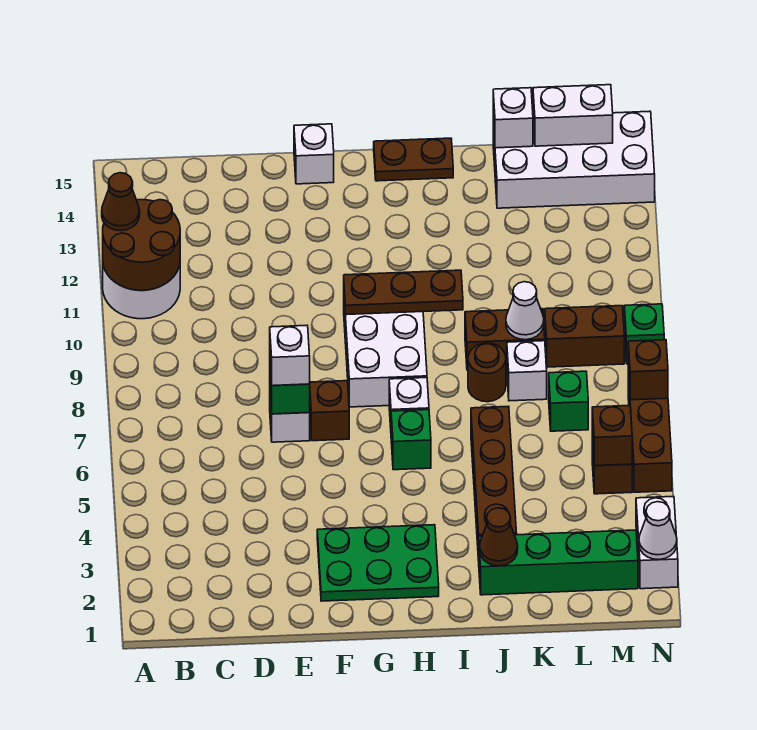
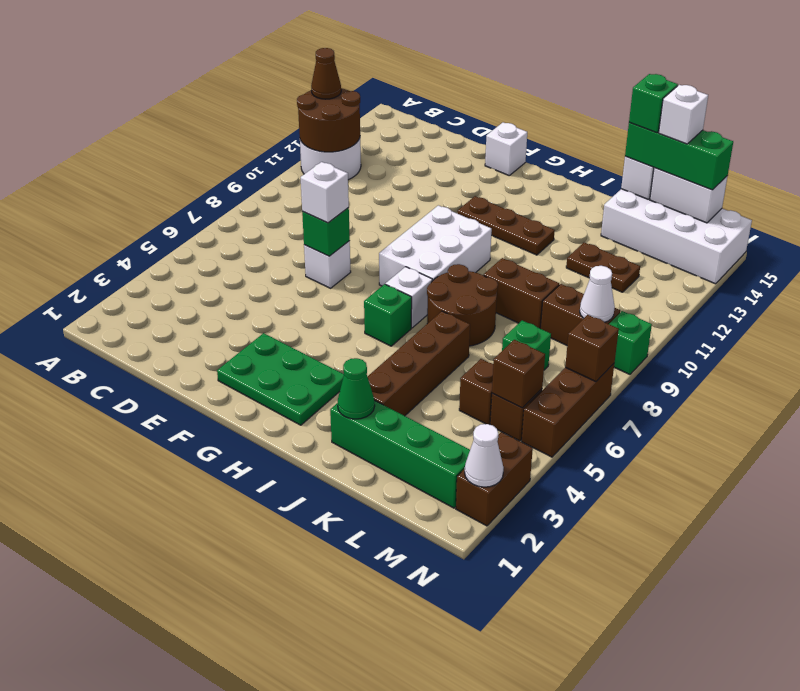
brown brick F7 level 1 -> brown brick L5 level 1
brown plate G10:I10 level 2 -> brown plate G12:I12 level 1
brown plate H15:I15 level 1 -> brown plate K12:L12 level 1
brown cone J2 level 2 -> green cone J2 level 2
brown round brick J8 level 1 -> brown round brick I7:J8 level 1
white brick K8 level 1 -> white brick L15 level 4
white cone K9 level 2 -> white cone M9 level 2
none -> green brick K15:M15 level 3
none -> green brick K15 level 4
white brick N2:N3 level 1 -> brown brick N2:N3 level 1

